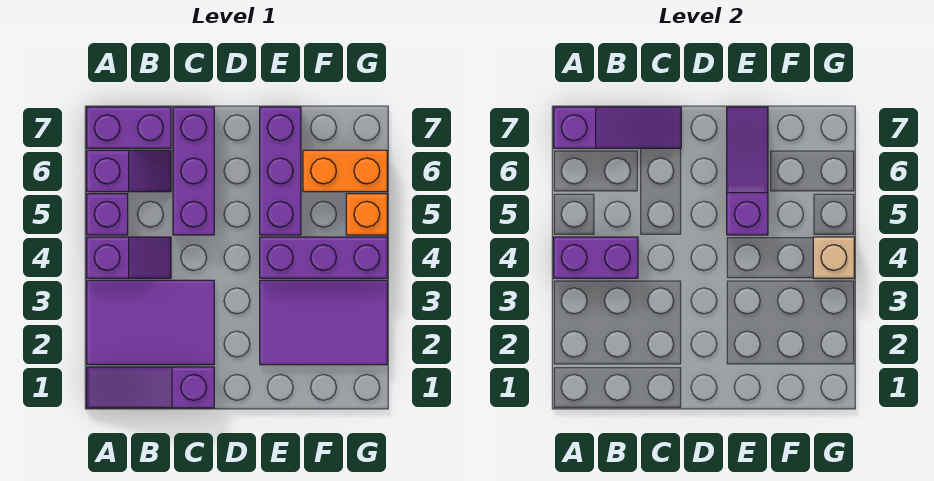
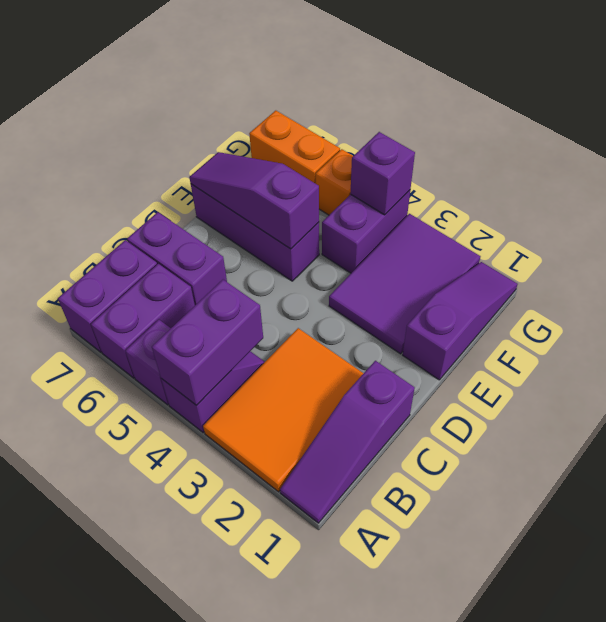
purple tile A2:C3 level 1 -> orange tile A2:C3 level 1
purple slope A6:B6 level 1 top A -> purple brick A6:B6 level 1
purple slope A7:C7 level 2 top A -> purple slope E1:G1 level 1 top E
purple brick C5:C7 level 1 -> purple brick C6:C7 level 1
purple brick E4:G4 level 1 -> purple brick F4:G4 level 1
orange brick F6:G6 level 1 -> orange brick G6:G7 level 1
tan brick G4 level 2 -> purple brick G4 level 2

